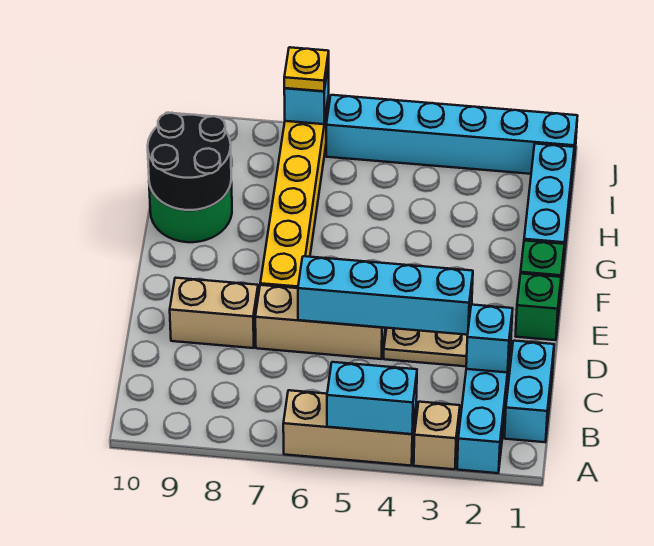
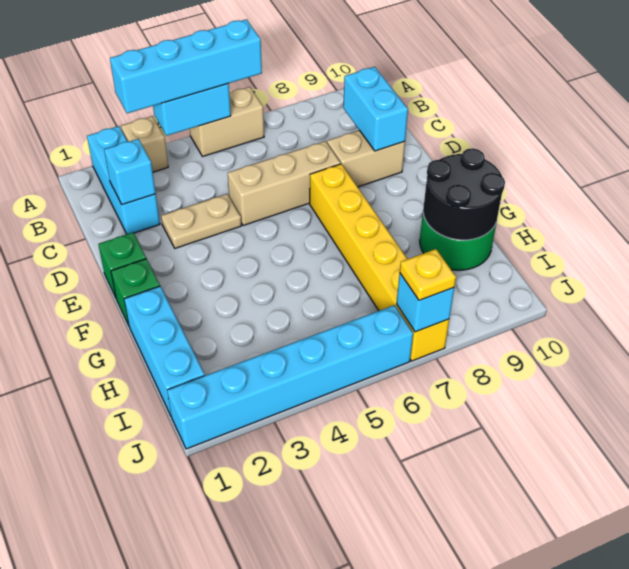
tan brick A4:A6 level 1 -> tan brick A5:A6 level 1
cyan brick B1:C1 level 1 -> cyan brick C9:D9 level 2
cyan brick D3:D6 level 2 -> cyan brick A3:A6 level 3

